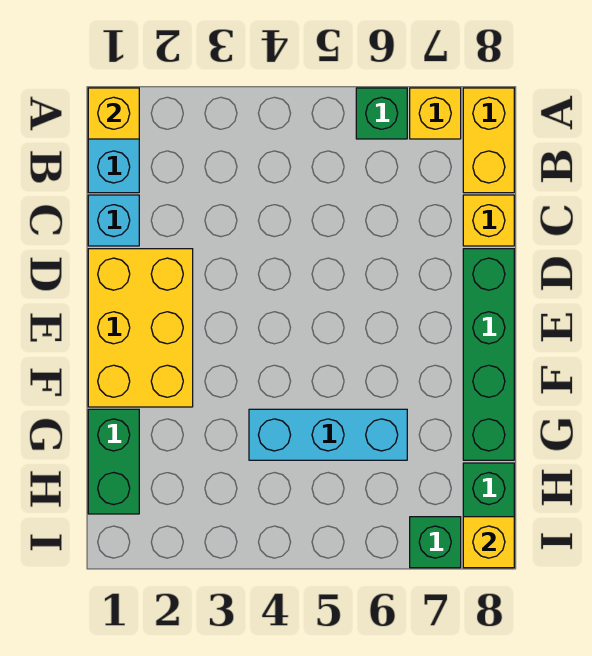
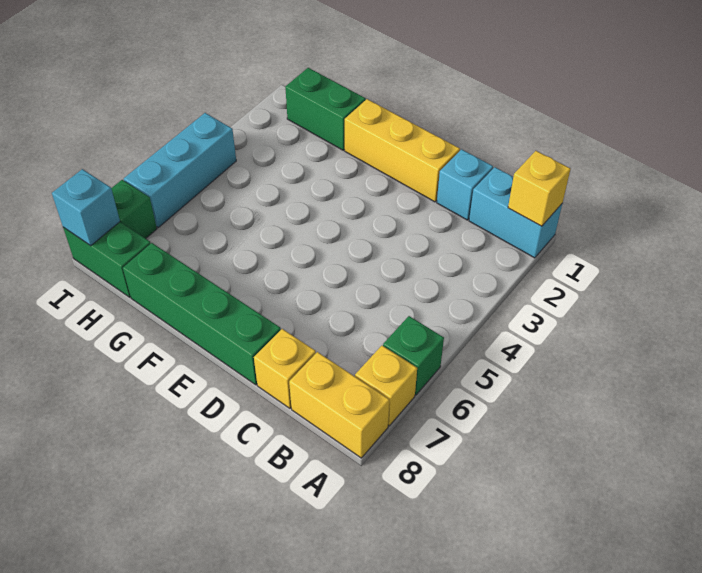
yellow brick D1:F2 level 1 -> yellow brick D1:F1 level 1
cyan brick G4:G6 level 1 -> cyan brick I4:I6 level 1
yellow brick I8 level 2 -> cyan brick I8 level 2

